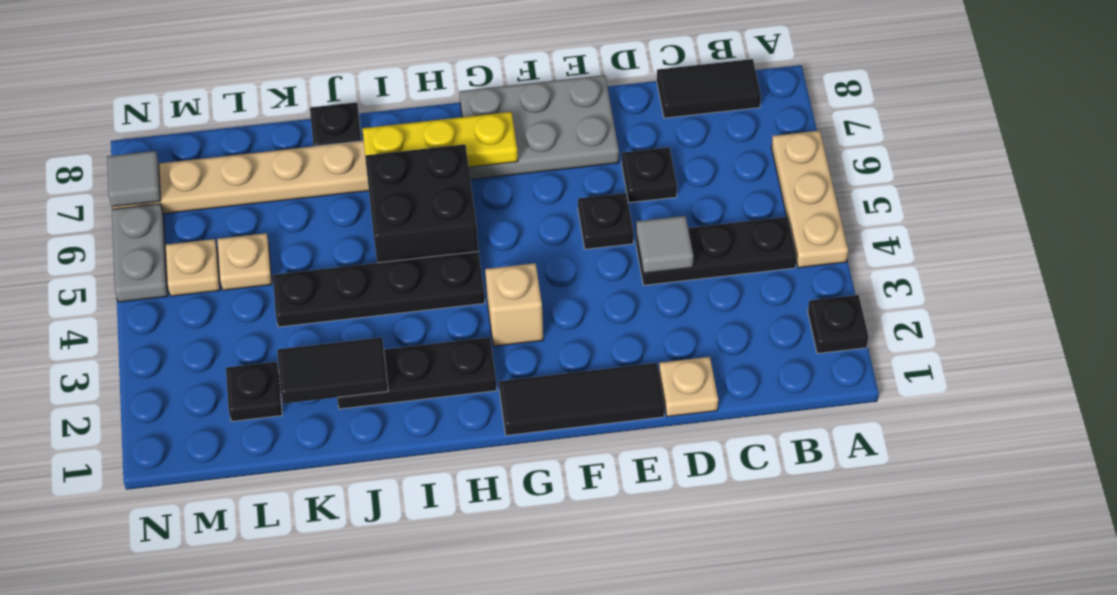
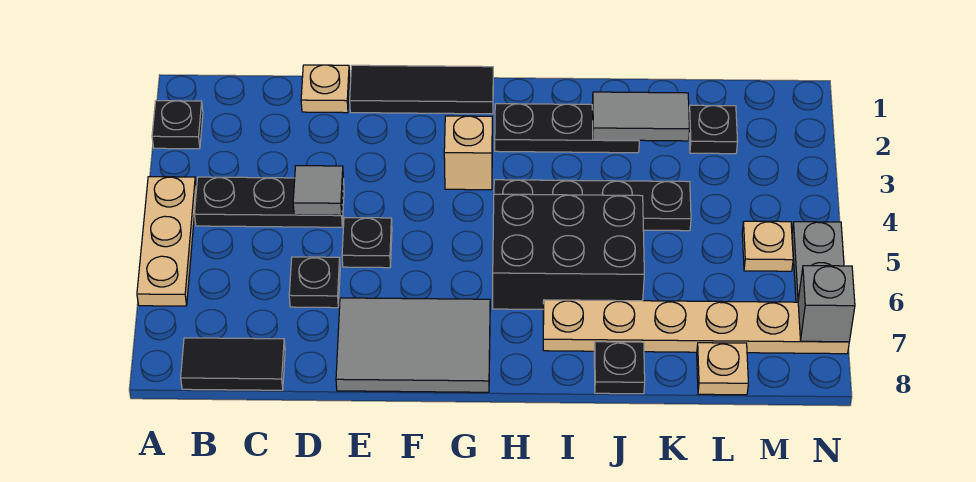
grey plate E7:G8 level 1 -> grey tile E7:G8 level 1
yellow plate G7:I7 level 2 -> none
black brick H5:I6 level 1 -> black brick H5:J6 level 1
black tile J2:K2 level 2 -> grey tile J2:K2 level 2
tan plate L5 level 1 -> tan plate L8 level 1
grey tile N7 level 2 -> grey brick N7 level 2

